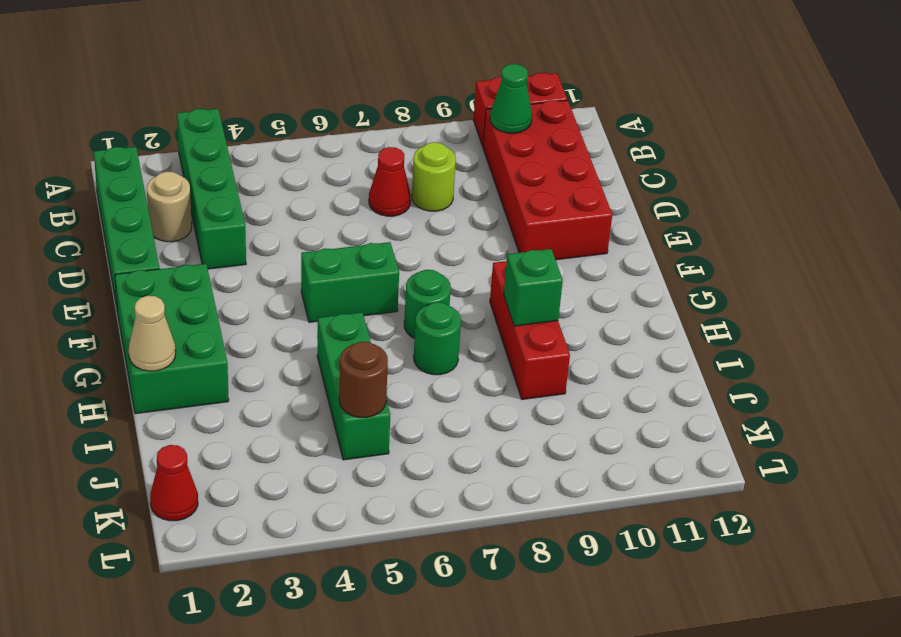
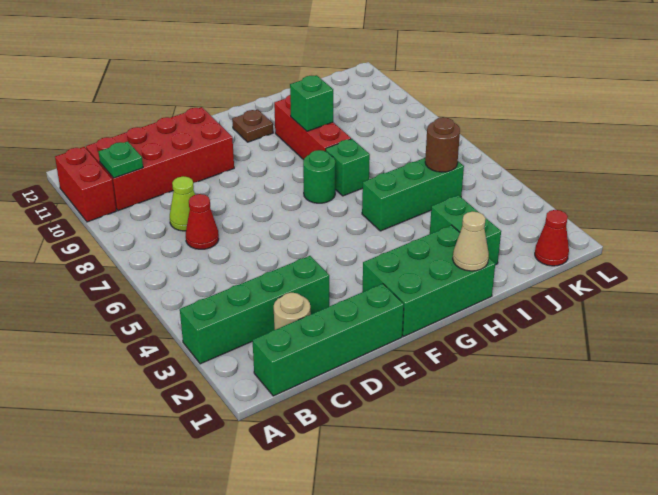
green cone B10 level 2 -> green plate B10 level 2
lime round brick C8 level 1 -> lime cone C8 level 1
green brick F5:F6 level 1 -> green brick I2:I3 level 1
red brick G9:I9 level 1 -> red brick H8:H10 level 1
none -> brown plate G11 level 1
green round brick H7 level 1 -> green brick H7 level 1

